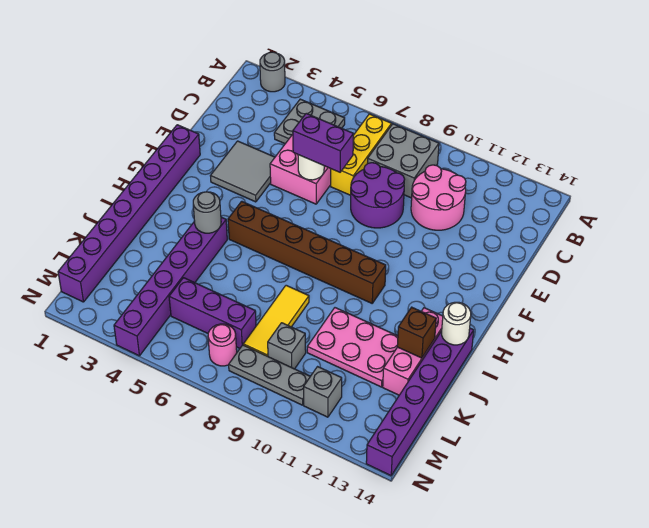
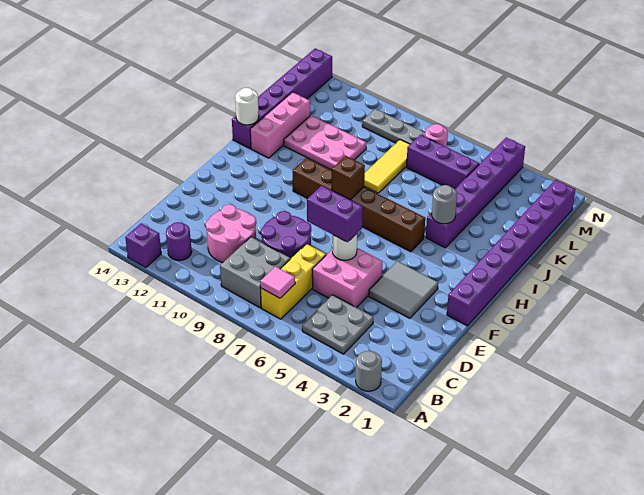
none -> purple brick A13 level 1
none -> pink tile B7 level 2
none -> purple round brick B12 level 1
brown brick J13 level 2 -> brown brick H8 level 2
grey brick L9 level 1 -> none
grey brick M11 level 1 -> none

